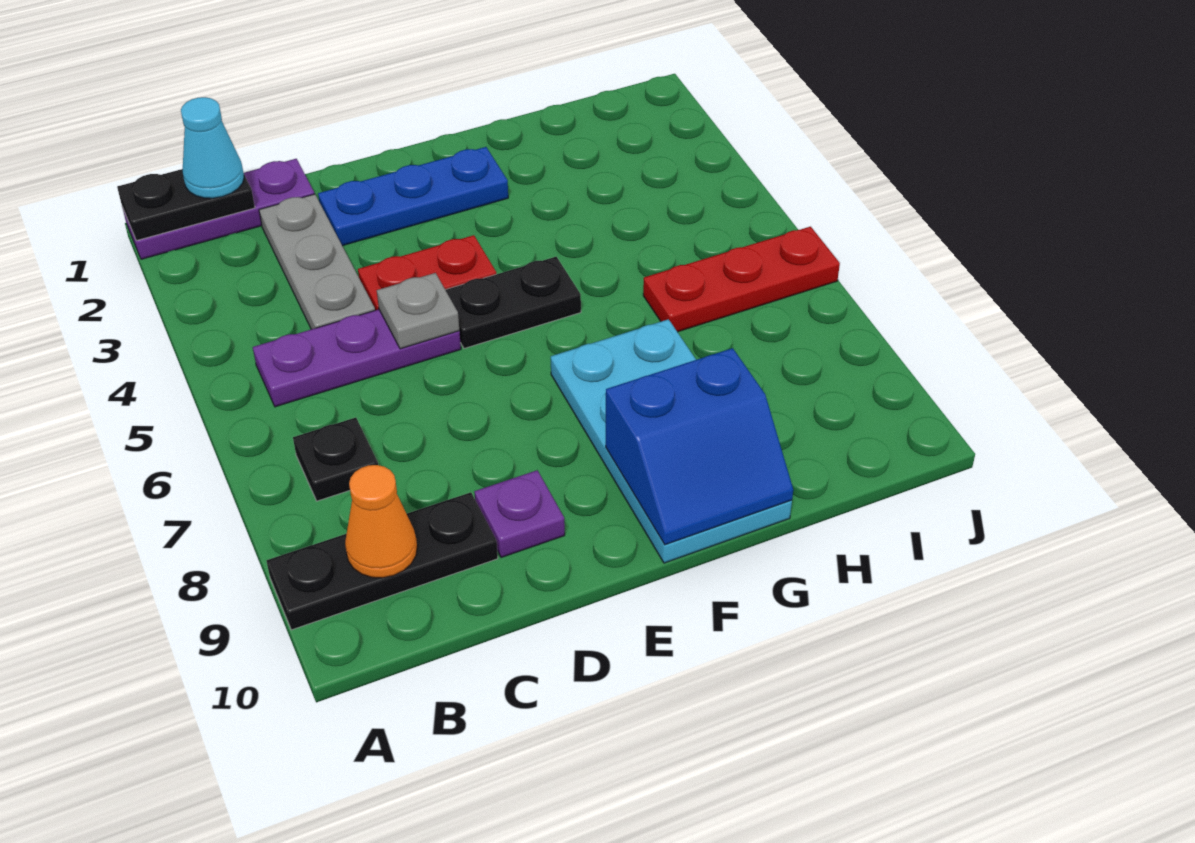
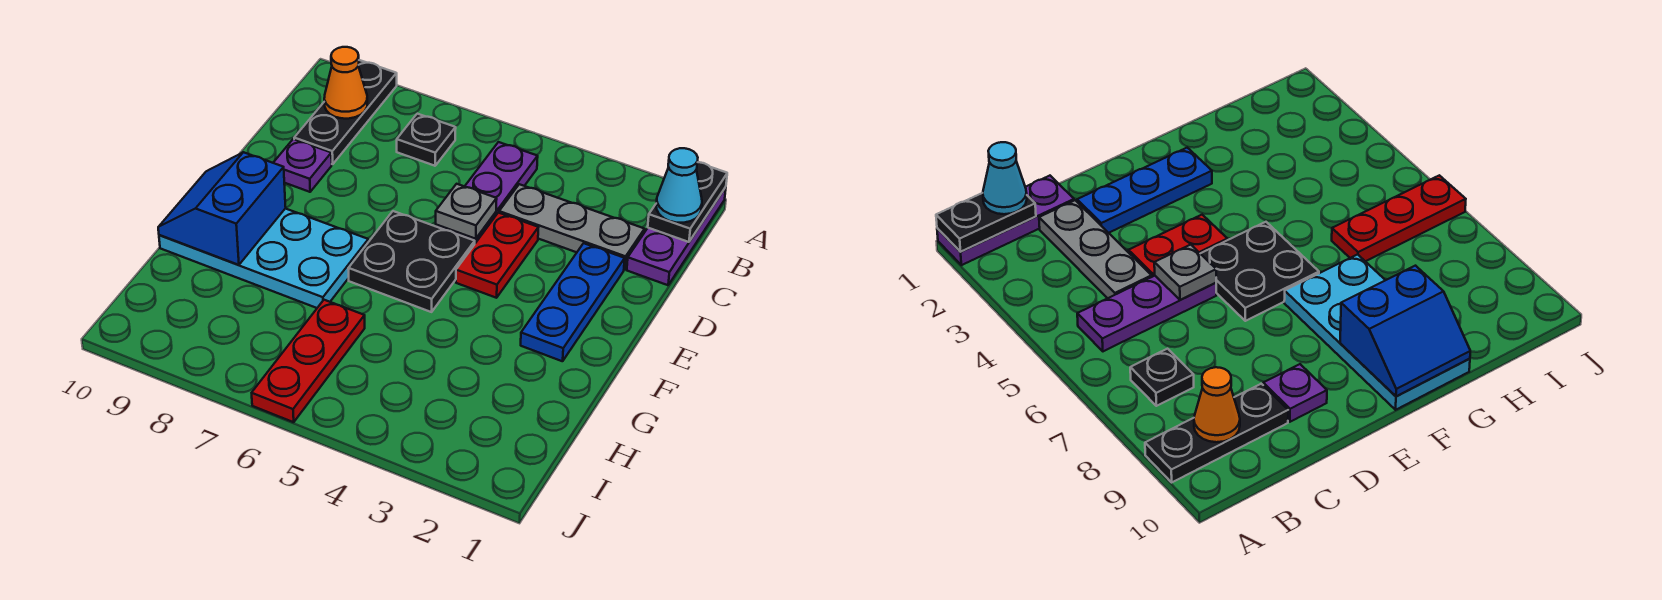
black plate E5:F5 level 1 -> black plate E5:F6 level 1

